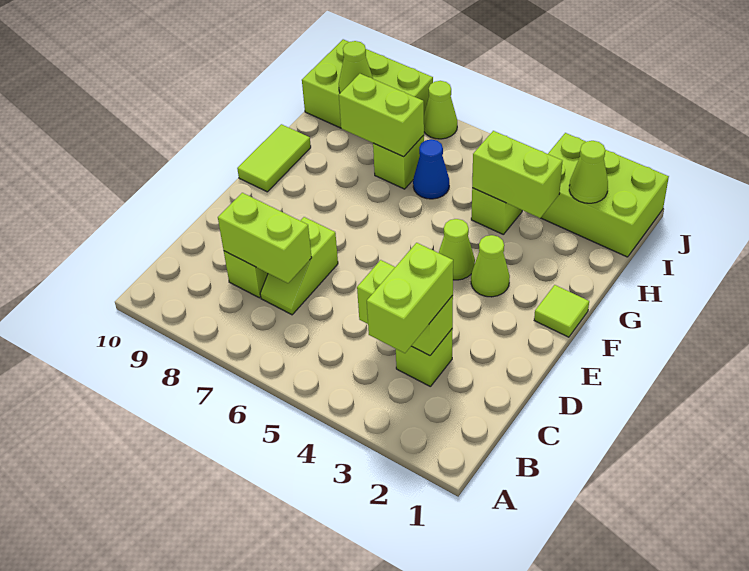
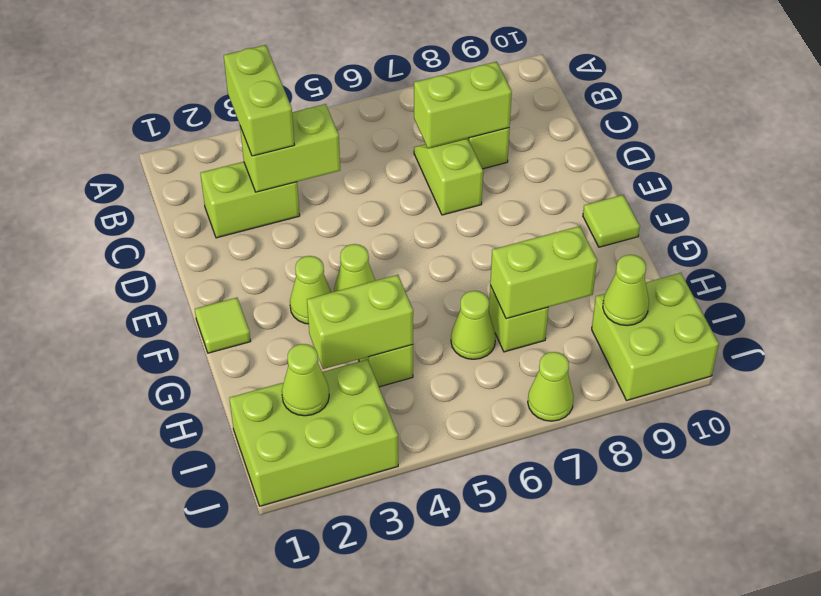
lime brick C3 level 1 -> lime brick C2:C3 level 1
lime tile F10:G10 level 1 -> lime tile F10 level 1
blue cone H6 level 1 -> lime cone H6 level 1
lime brick I8:J10 level 1 -> lime brick I9:J10 level 1

